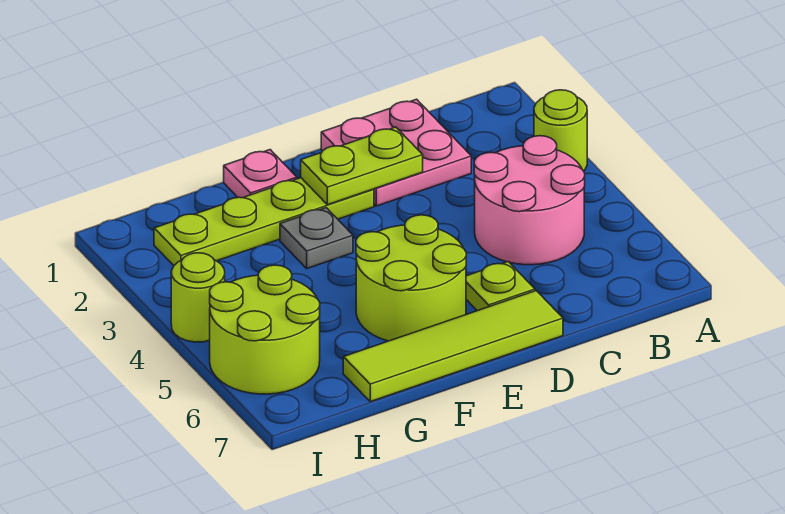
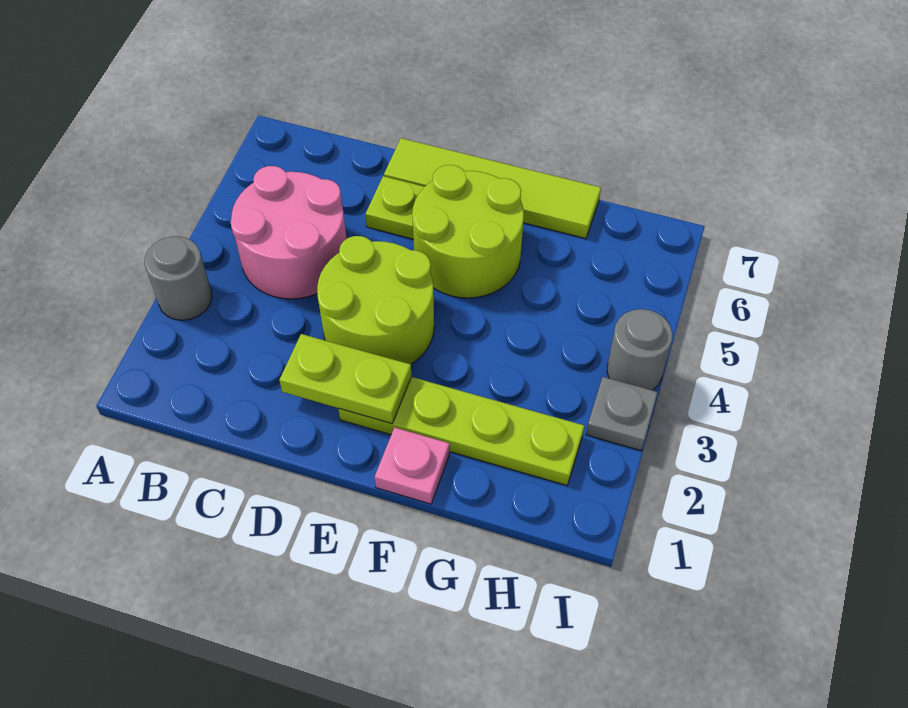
lime round brick A3 level 1 -> grey round brick A3 level 1
pink plate C1:D2 level 1 -> none
grey plate F3 level 1 -> grey plate I3 level 1
lime round brick H5:I6 level 1 -> lime round brick D3:E4 level 1
lime round brick I4 level 1 -> grey round brick I4 level 1

